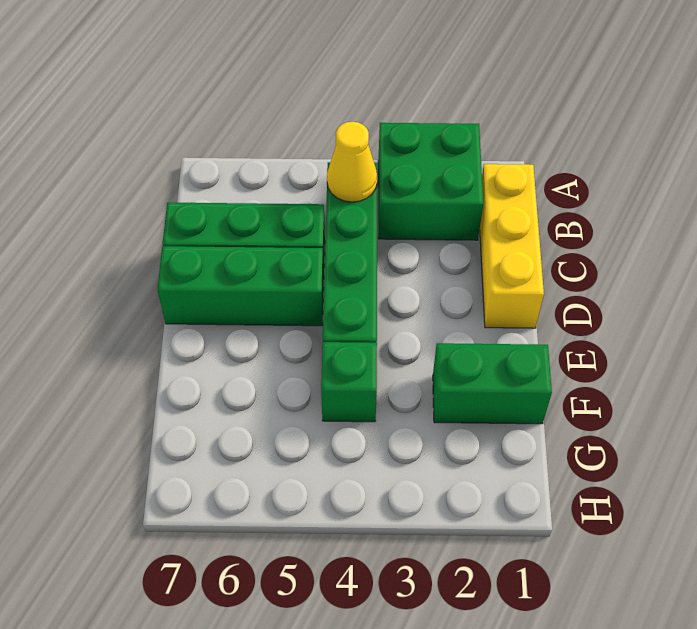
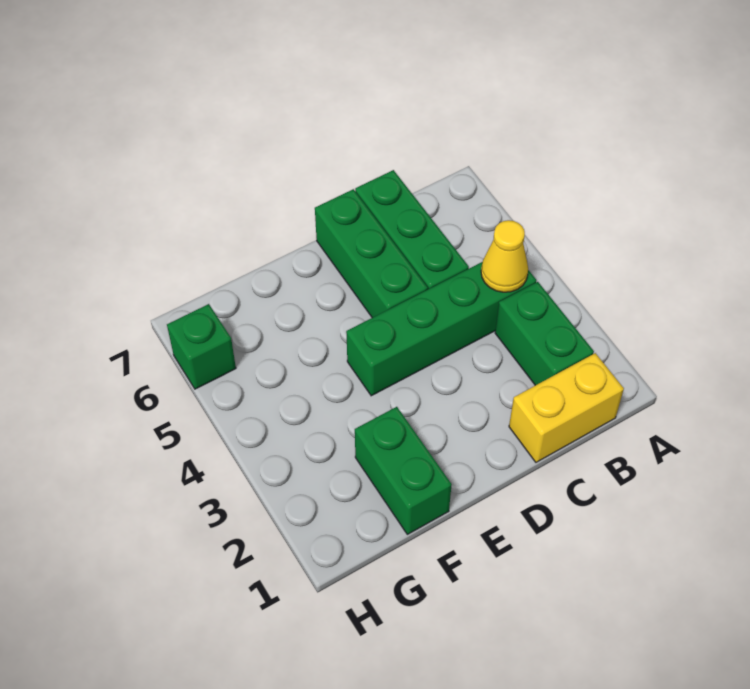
green brick A2:B3 level 1 -> green brick B2:B3 level 1
yellow brick B1:D1 level 1 -> yellow brick B1:C1 level 1
green brick F4 level 1 -> green brick H6 level 1

